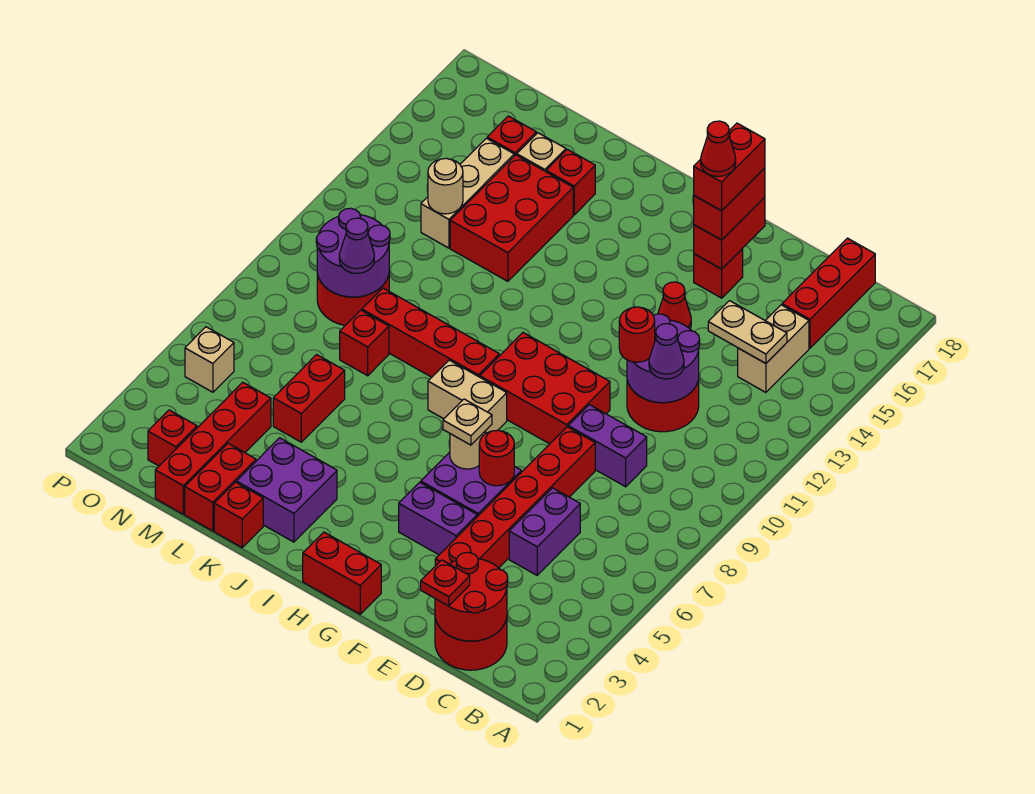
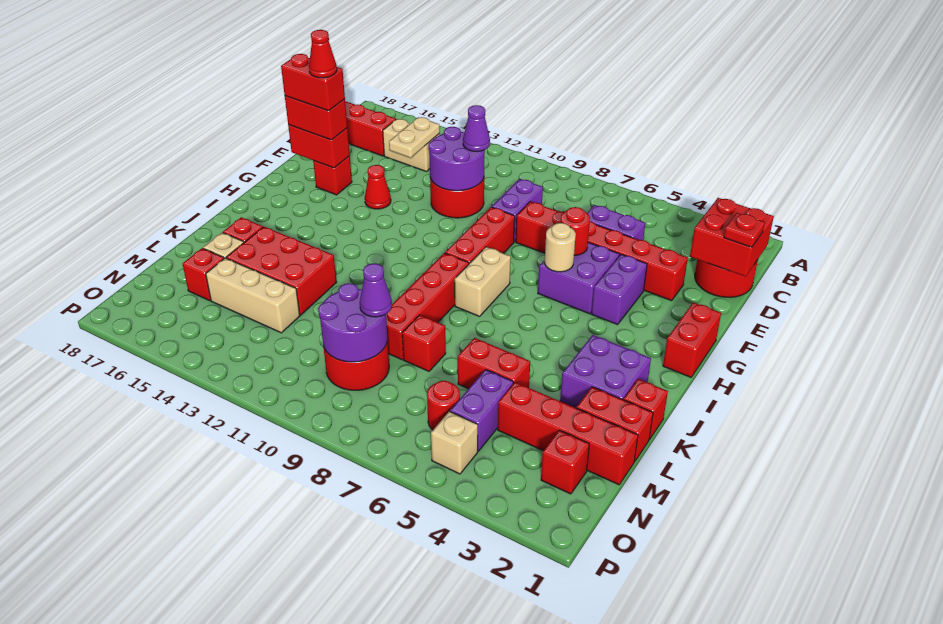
red round brick C1:D2 level 2 -> red brick C1:D2 level 2
red round brick E11 level 3 -> red round brick N6 level 1
red brick F9:H10 level 1 -> red brick F9:H9 level 1
tan plate G6 level 3 -> none
none -> purple brick M5:N5 level 1
tan round brick M13 level 2 -> none

